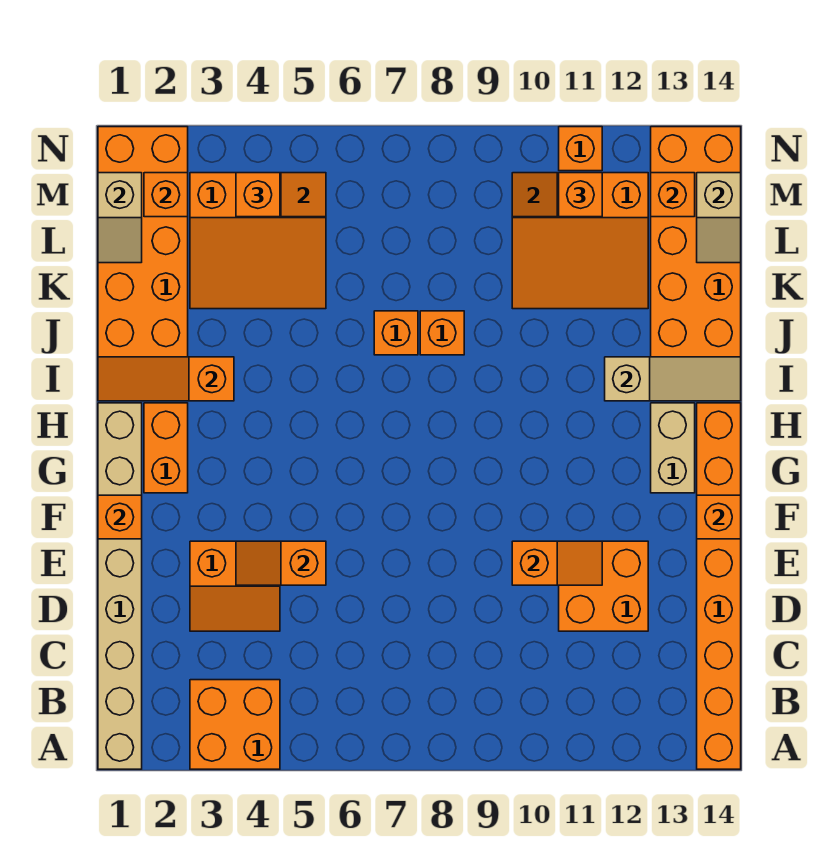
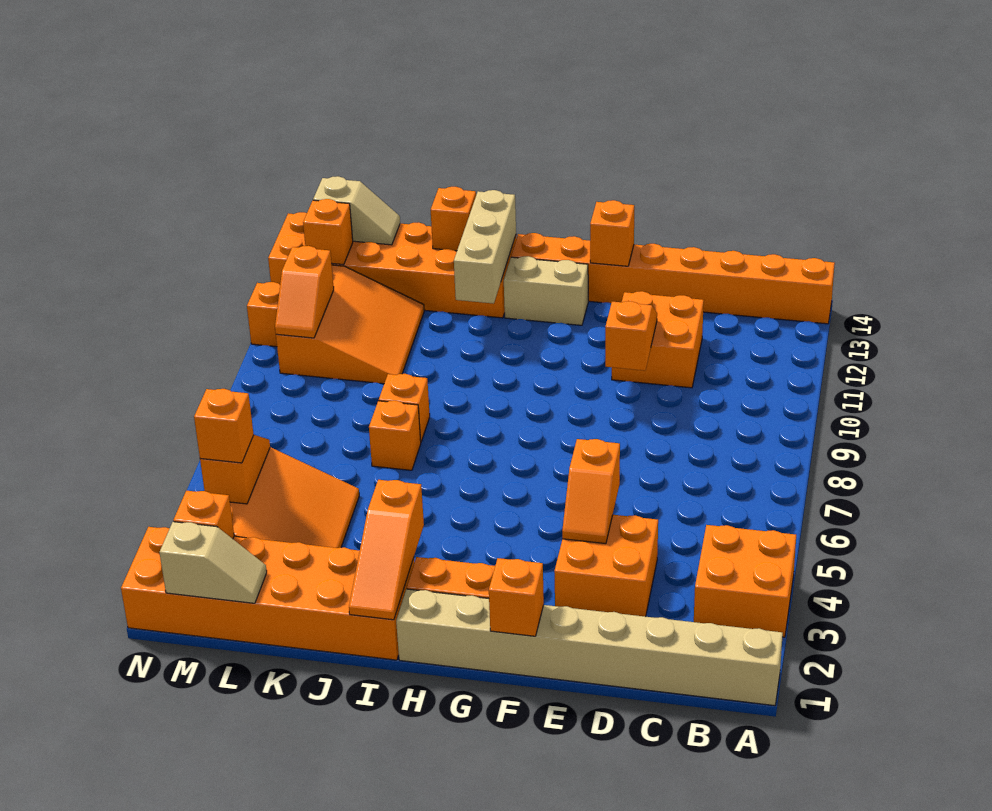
orange slope D3:E4 level 1 top E -> orange brick D3:E4 level 1
tan slope I12:I14 level 2 top 12 -> tan brick I12:I14 level 2
orange brick M11 level 3 -> orange brick J14 level 2

